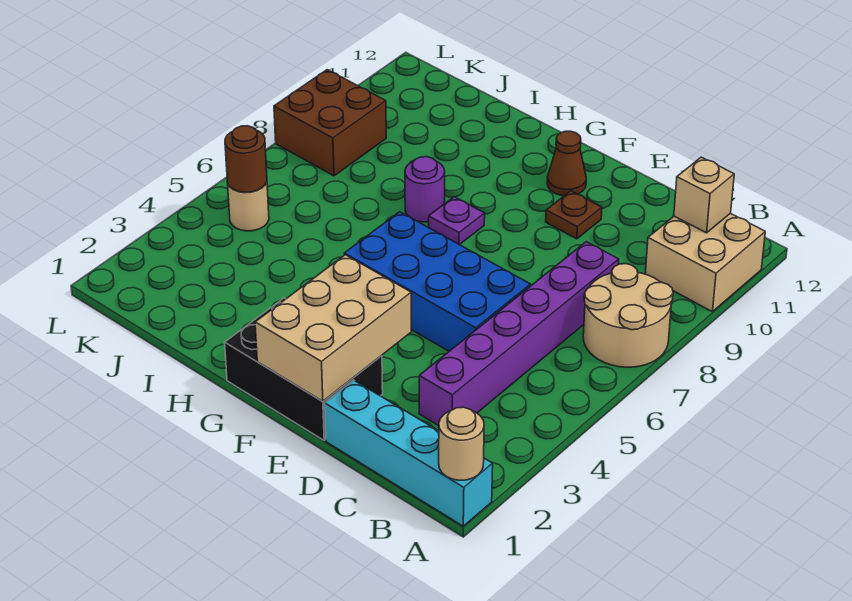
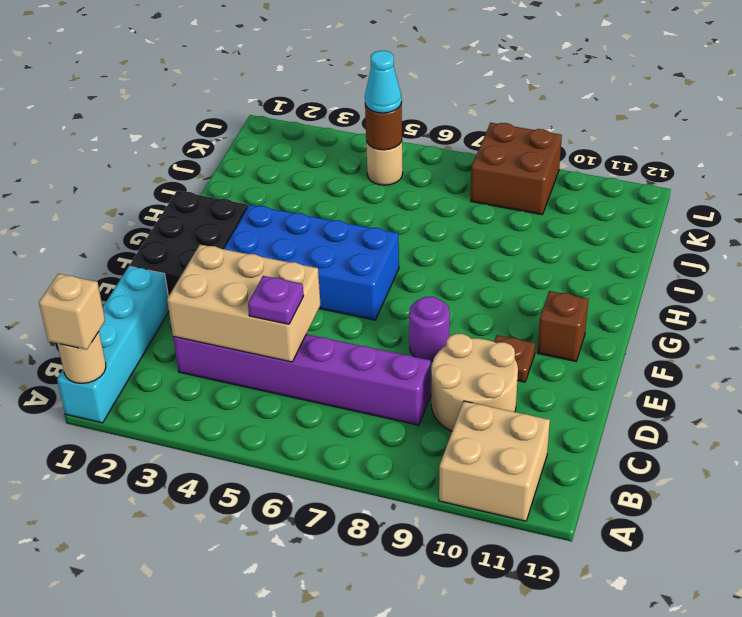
tan round brick A7:B8 level 1 -> tan round brick C9:D10 level 1
tan brick B11 level 2 -> tan brick A1 level 3
blue brick D5:G6 level 1 -> blue brick F3:G6 level 1
tan brick E1:F3 level 2 -> tan brick C3:D5 level 2
brown cone F11 level 1 -> brown brick F11 level 1
purple plate G8 level 1 -> purple plate C5 level 3
purple round brick H8 level 1 -> purple round brick E8 level 1
none -> cyan cone K5 level 3

